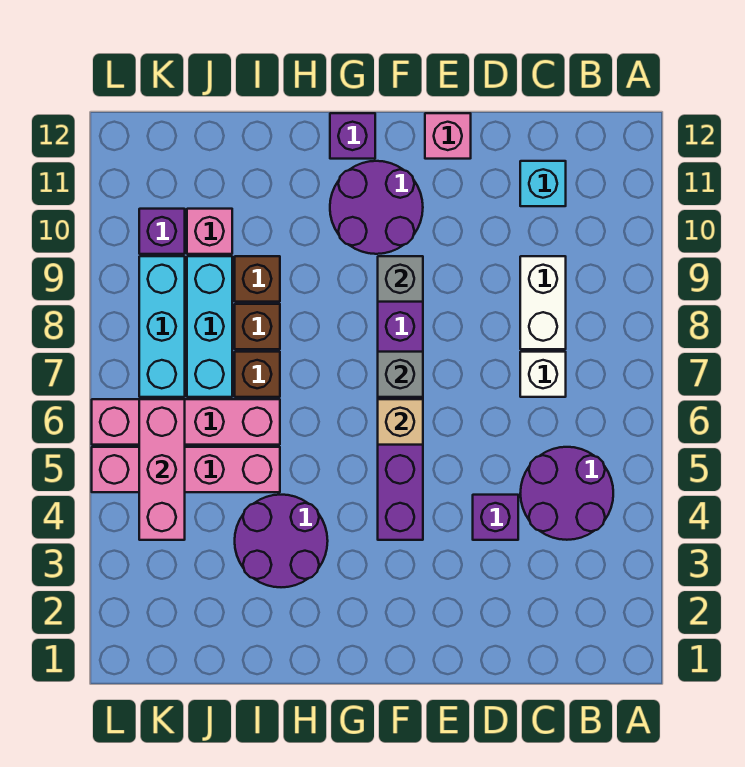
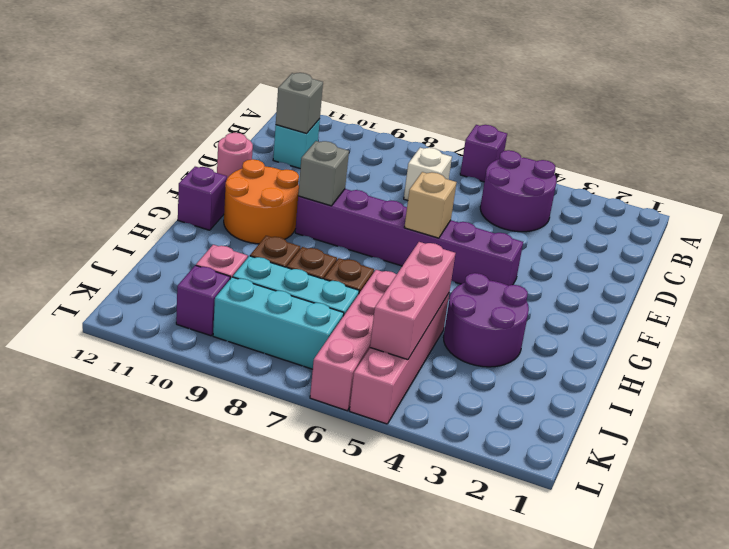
white brick C8:C9 level 1 -> none
purple brick D4 level 1 -> purple brick A6 level 1
pink brick E12 level 1 -> pink round brick E12 level 1
grey brick F7 level 2 -> grey brick C11 level 2
purple round brick F10:G11 level 1 -> orange round brick F10:G11 level 1
pink brick K4:K6 level 2 -> pink brick I5:K5 level 2

